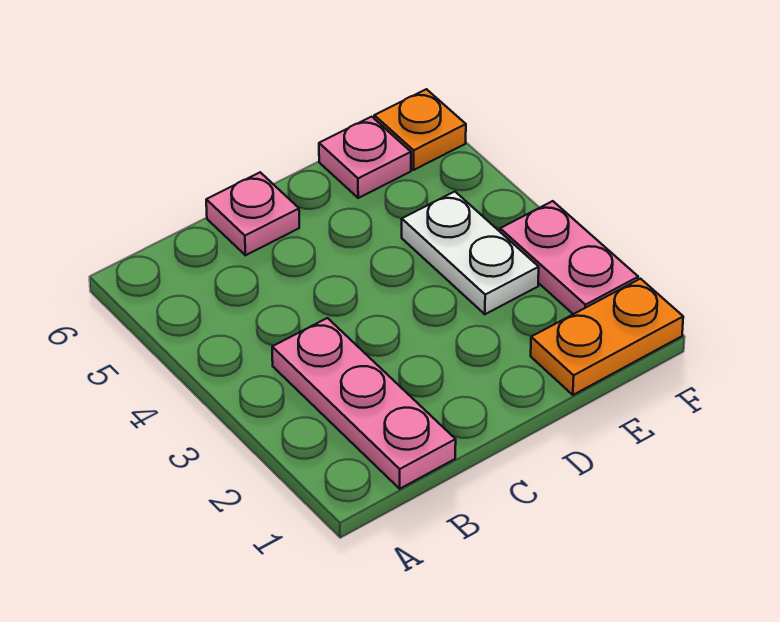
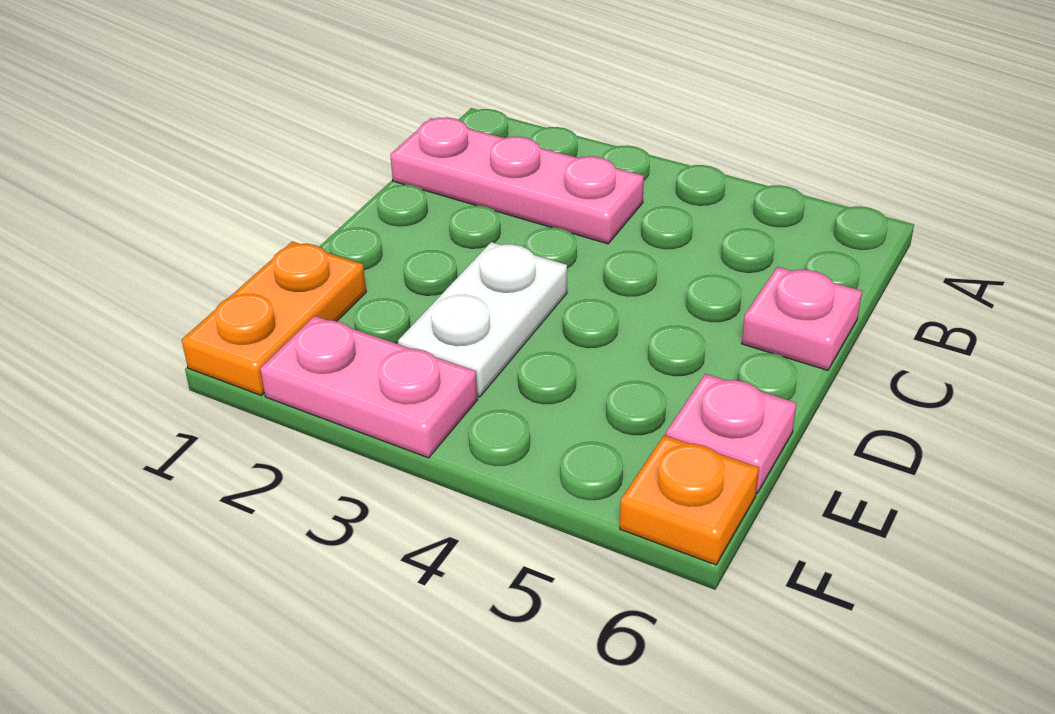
white plate E3:E4 level 1 -> white plate D3:E3 level 1

